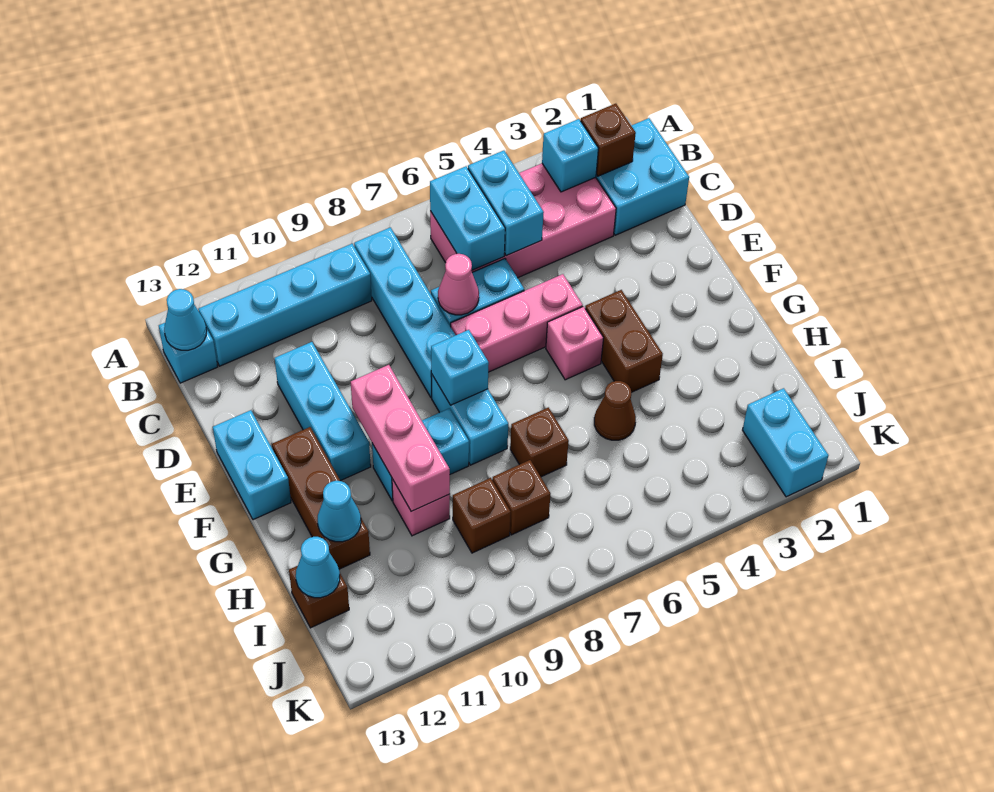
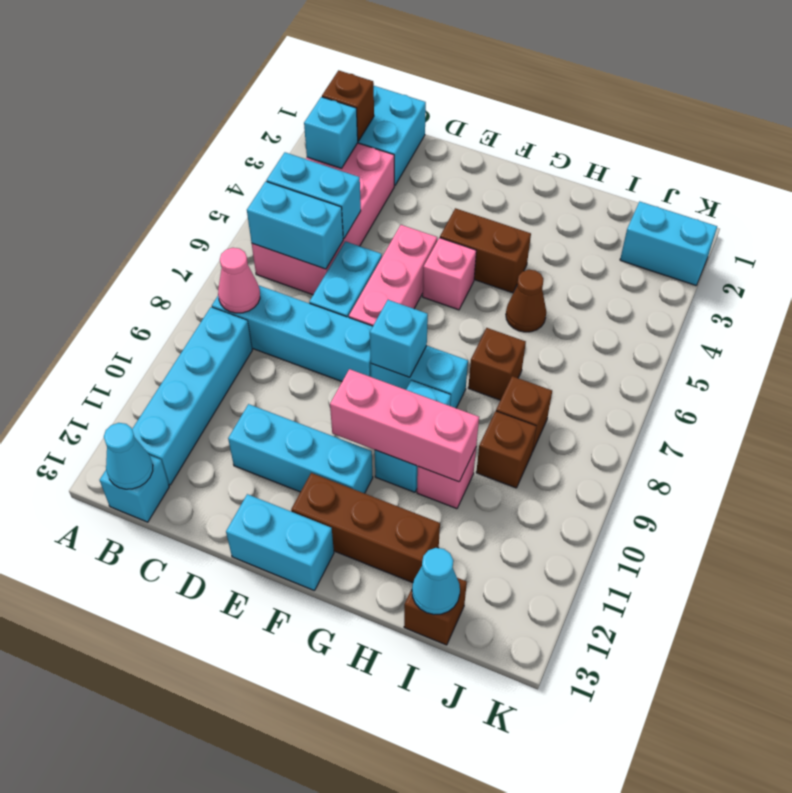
pink cone D7 level 2 -> pink cone B8 level 2
cyan cone H12 level 2 -> none

